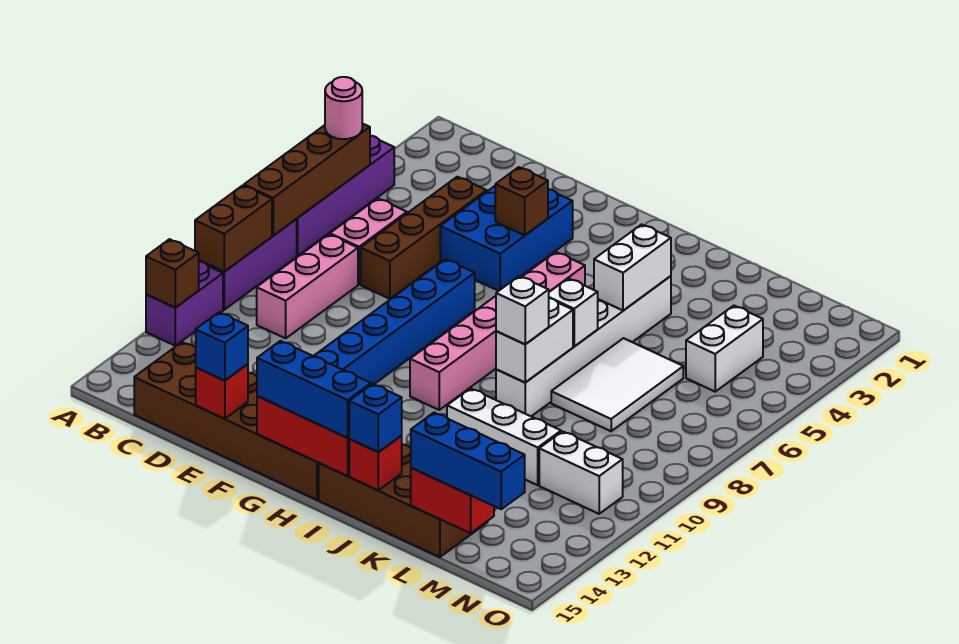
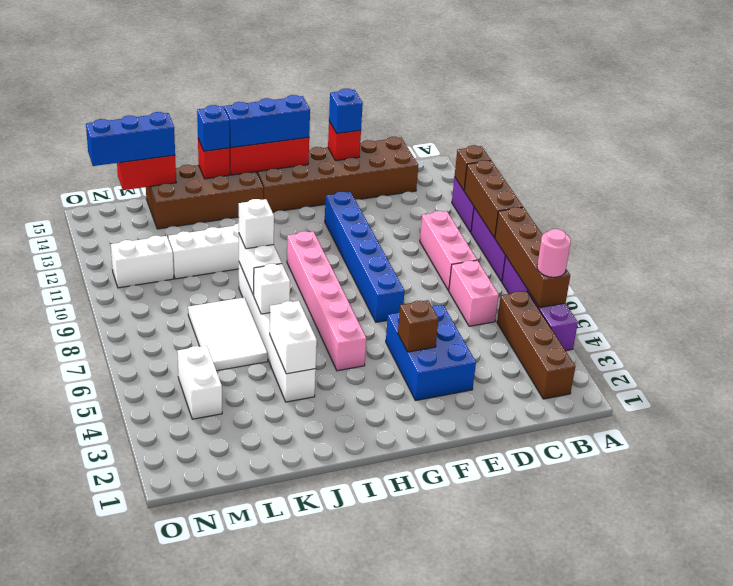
brown brick A9:A10 level 2 -> brown brick A9:A11 level 2
brown brick D4:D7 level 1 -> brown brick B2:B5 level 1

